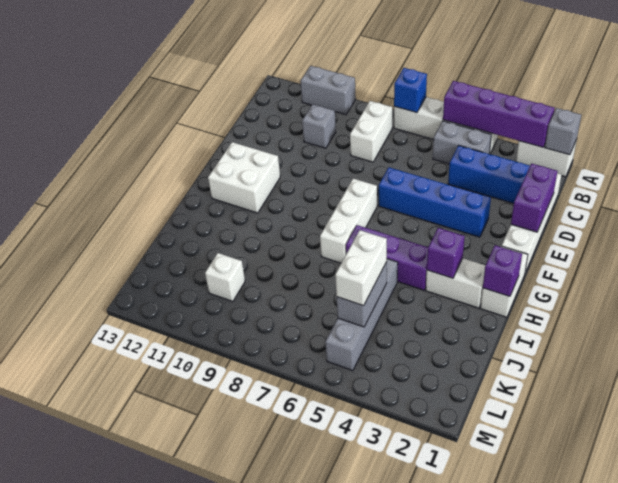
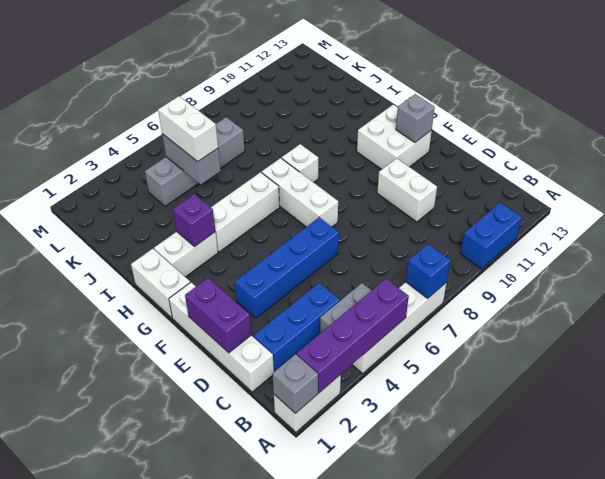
grey brick A10:A11 level 1 -> blue brick A10:A11 level 1
white brick B8:C8 level 1 -> white brick D10:E10 level 1
grey brick C10 level 1 -> grey brick F12 level 2
purple brick H1 level 2 -> none
purple brick H4:H6 level 1 -> white brick H4:H6 level 1
grey brick I5:L5 level 1 -> grey brick K4:K7 level 1
white brick K10 level 1 -> white brick H8 level 1

